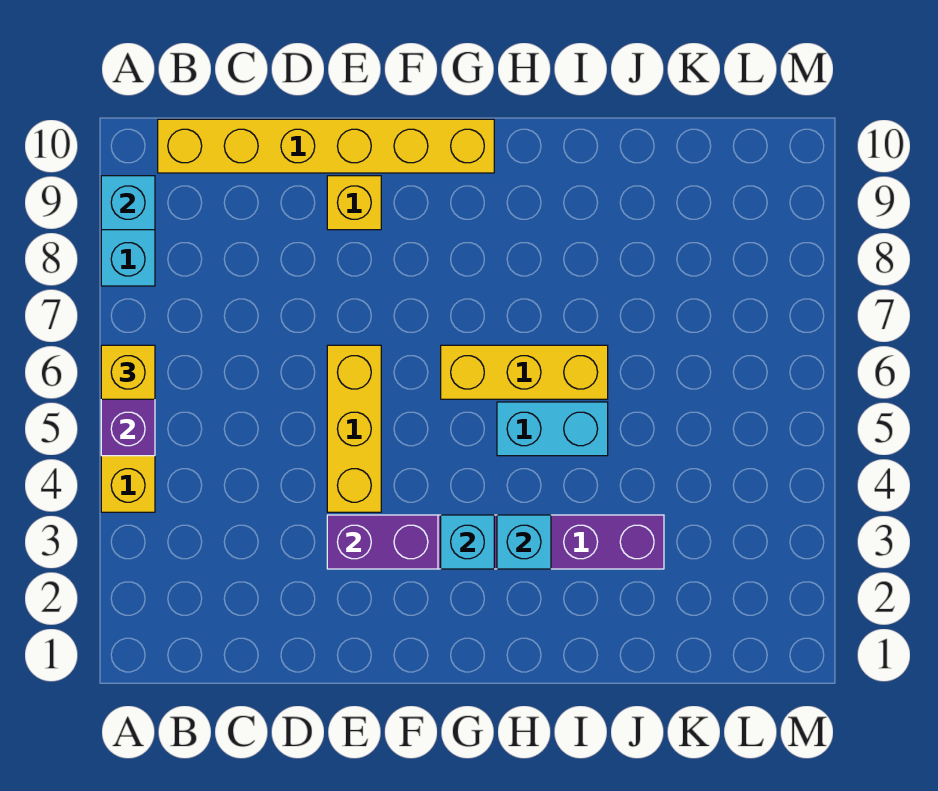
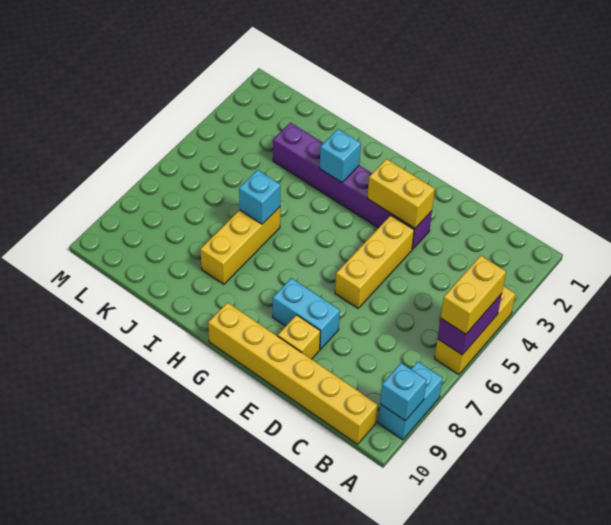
yellow brick A6 level 3 -> yellow brick A5:A6 level 3
purple brick E3:F3 level 2 -> yellow brick E3:F3 level 2
cyan brick G3 level 2 -> cyan brick I6 level 2
yellow brick G6:I6 level 1 -> yellow brick I6:I8 level 1
cyan brick H5:I5 level 1 -> cyan brick E8:F8 level 1

